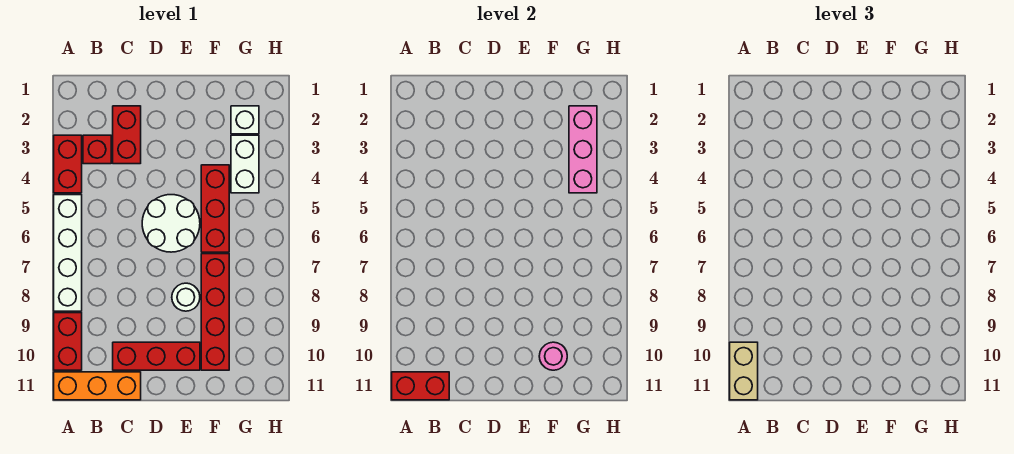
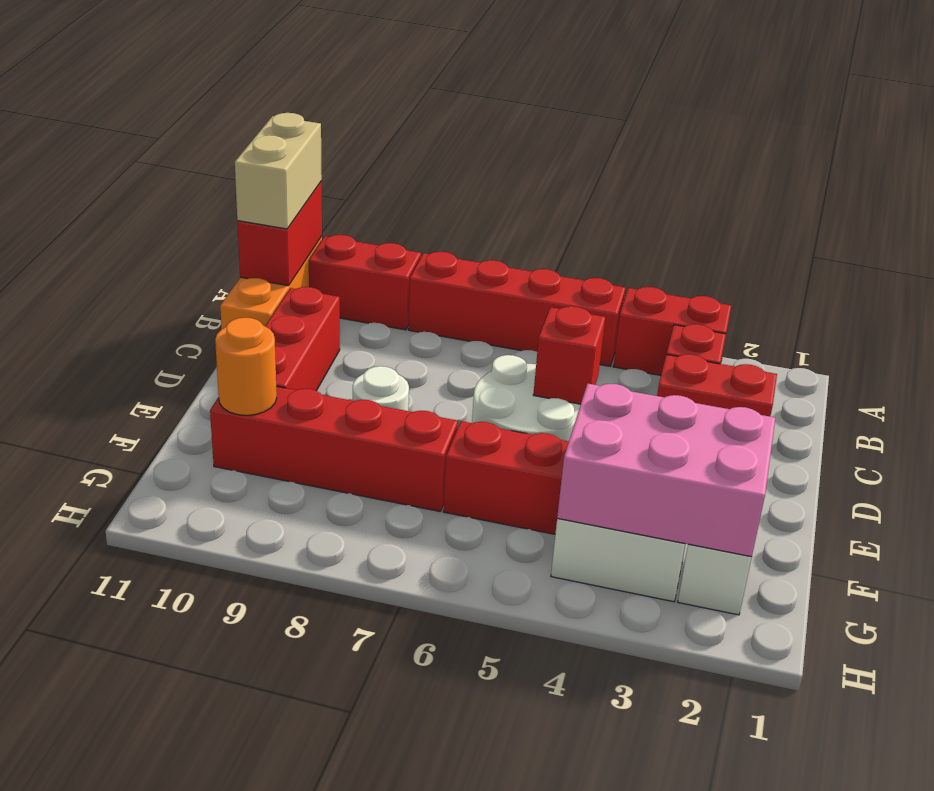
white brick A5:A8 level 1 -> red brick A5:A8 level 1
tan brick A10:A11 level 3 -> tan brick A11:B11 level 3
none -> red brick D5 level 2
pink round brick F10 level 2 -> orange round brick F10 level 2
pink brick G2:G4 level 2 -> pink brick F2:G4 level 2

